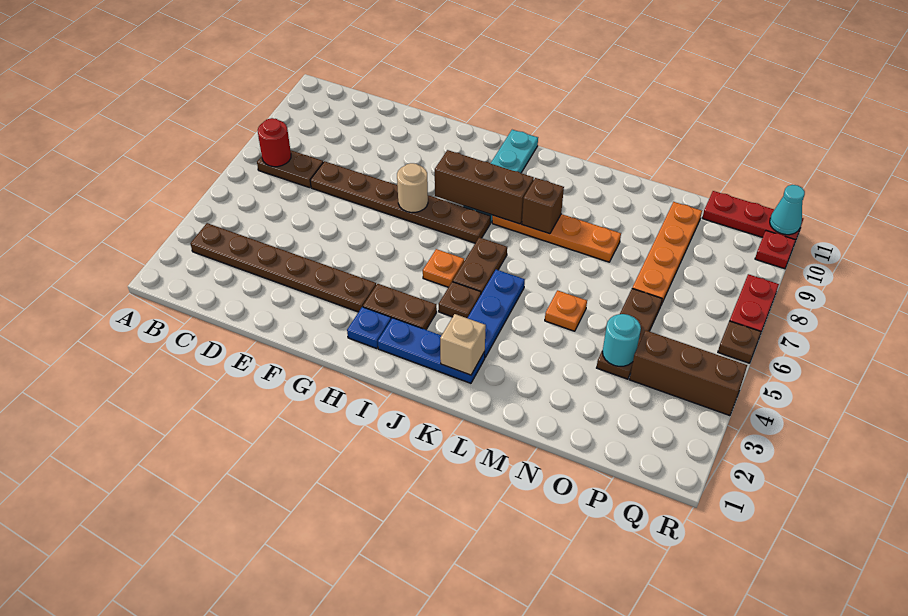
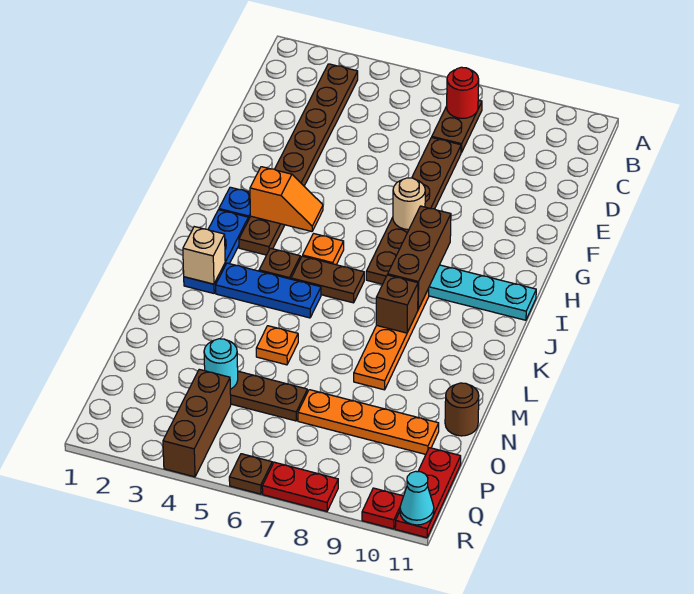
none -> orange slope H3:H4 level 2 top 3
none -> brown round brick N11 level 1

